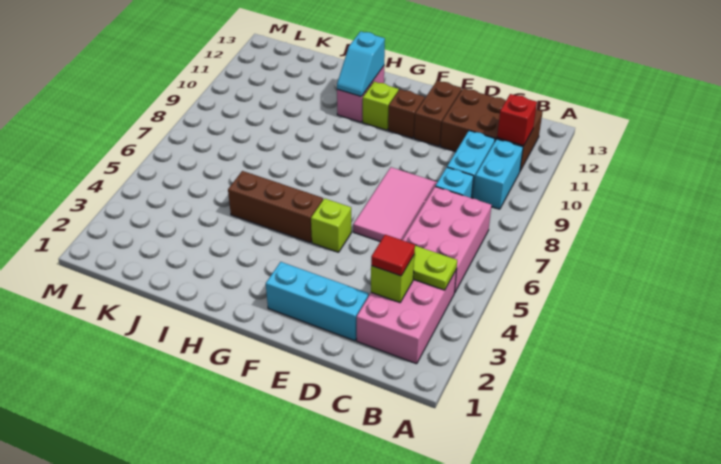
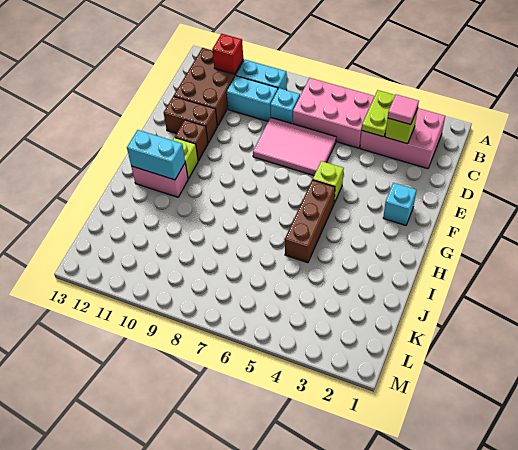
red tile C3 level 3 -> pink tile C3 level 3
cyan brick D2:F2 level 1 -> cyan brick F2 level 1
cyan slope H11:H12 level 2 top 12 -> cyan brick H11:H12 level 2

